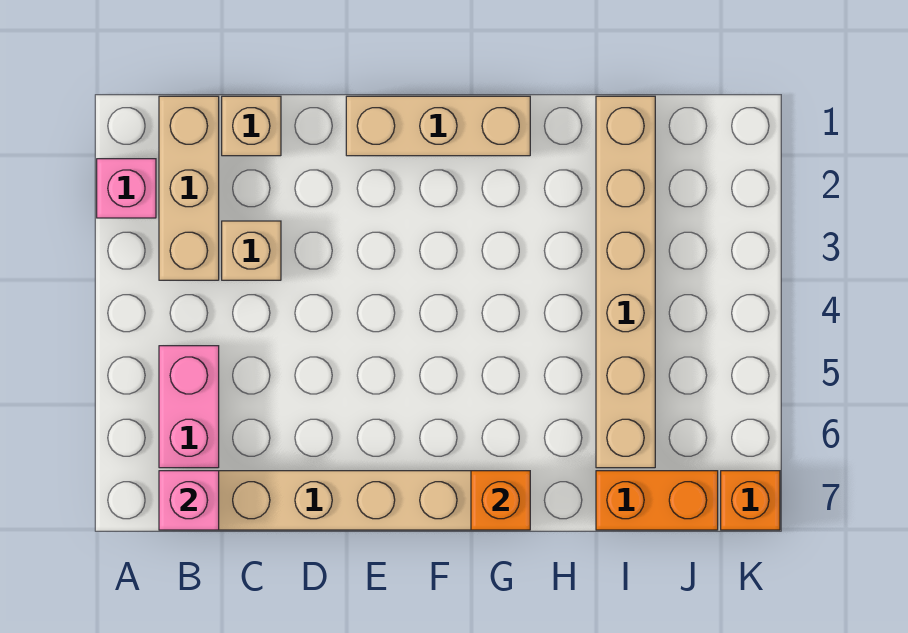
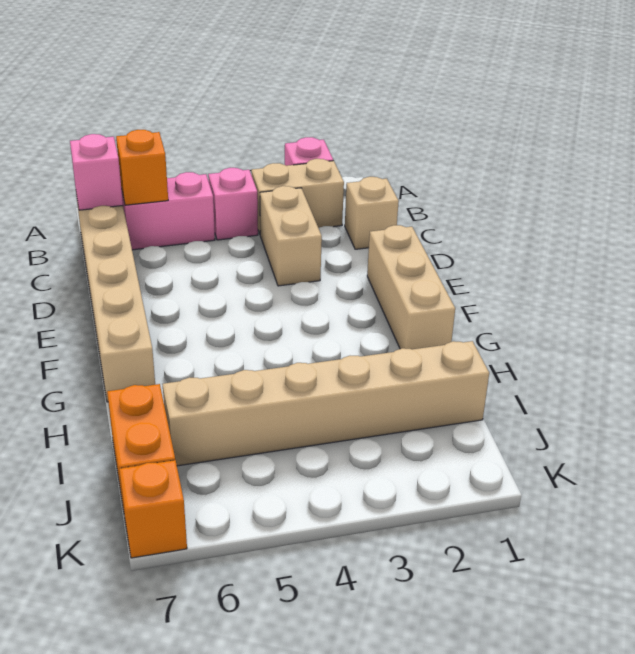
tan brick B1:B3 level 1 -> tan brick B2:B3 level 1
none -> pink brick B4 level 1
tan brick C3 level 1 -> tan brick C3:D3 level 1
orange brick G7 level 2 -> orange brick B6 level 2

